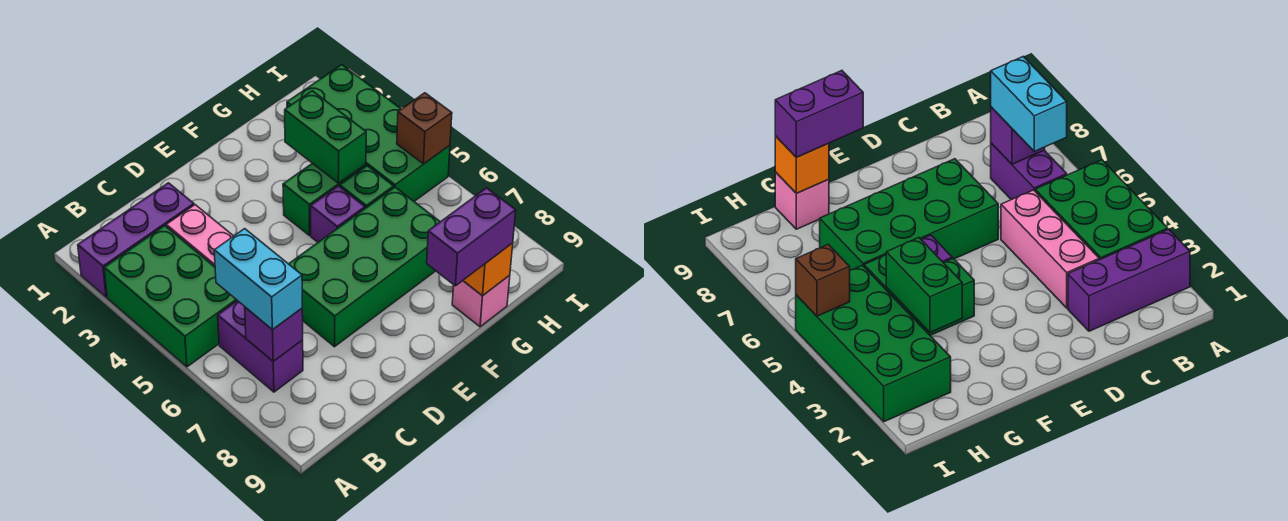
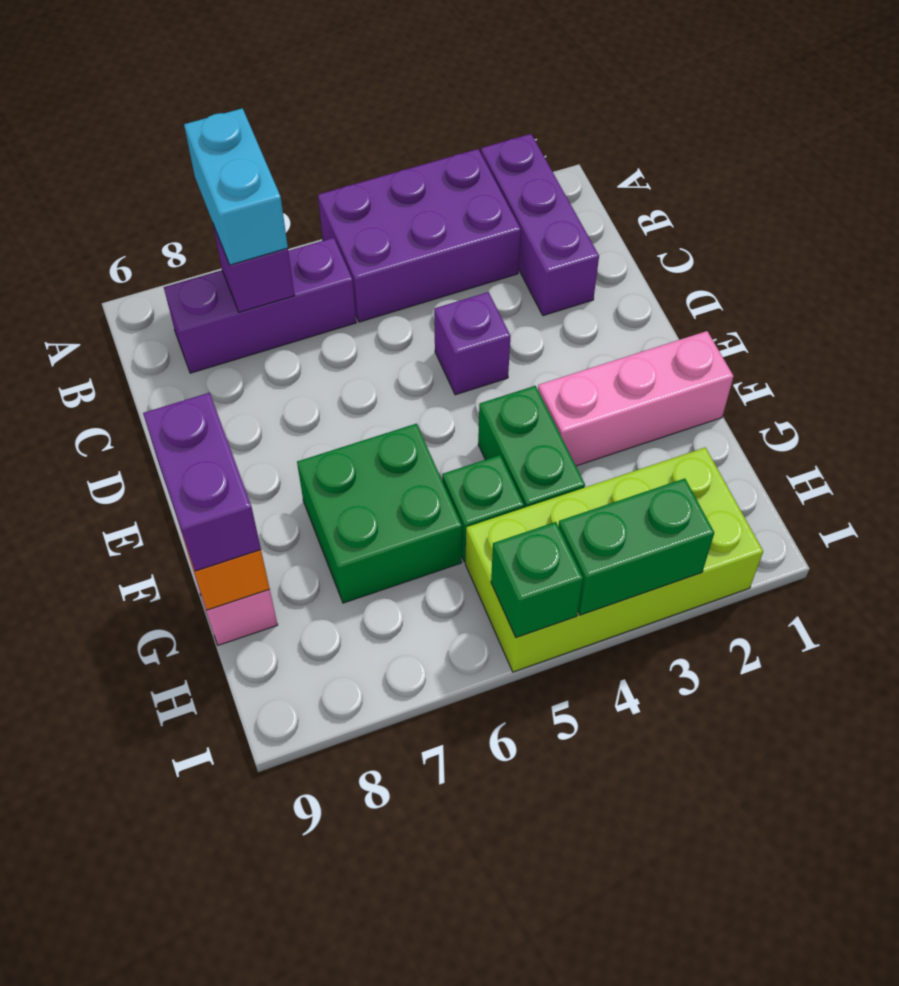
green brick A3:B5 level 1 -> purple brick A3:B5 level 1
purple brick B6:B7 level 1 -> purple brick B6:B8 level 1
cyan brick B6:B7 level 3 -> cyan brick A7:B7 level 3
pink brick C3:C5 level 1 -> pink brick F1:F3 level 1
green brick D6:G7 level 1 -> green brick F6:G7 level 1
purple brick F5 level 1 -> purple brick D4 level 1
green brick G3:G4 level 2 -> green brick I3:I4 level 2
green brick H2:I5 level 1 -> lime brick H2:I5 level 1
brown brick I5 level 2 -> green brick I5 level 2

